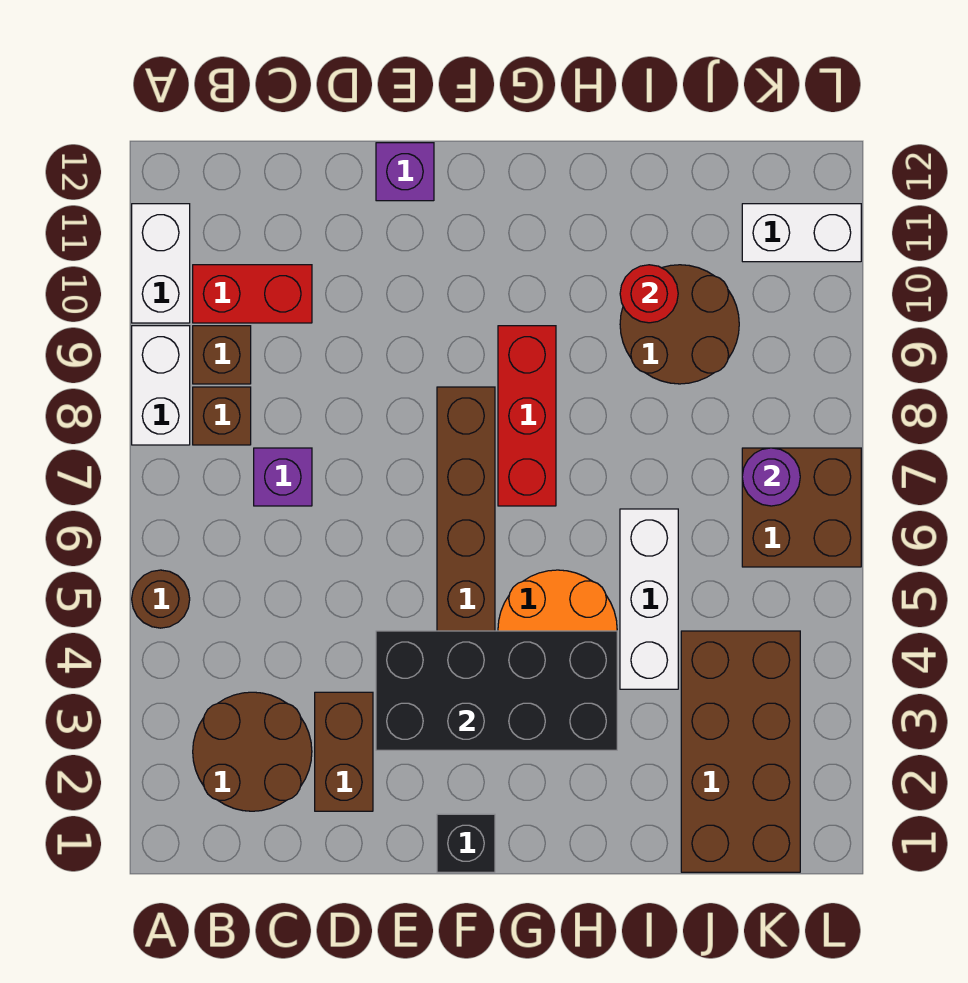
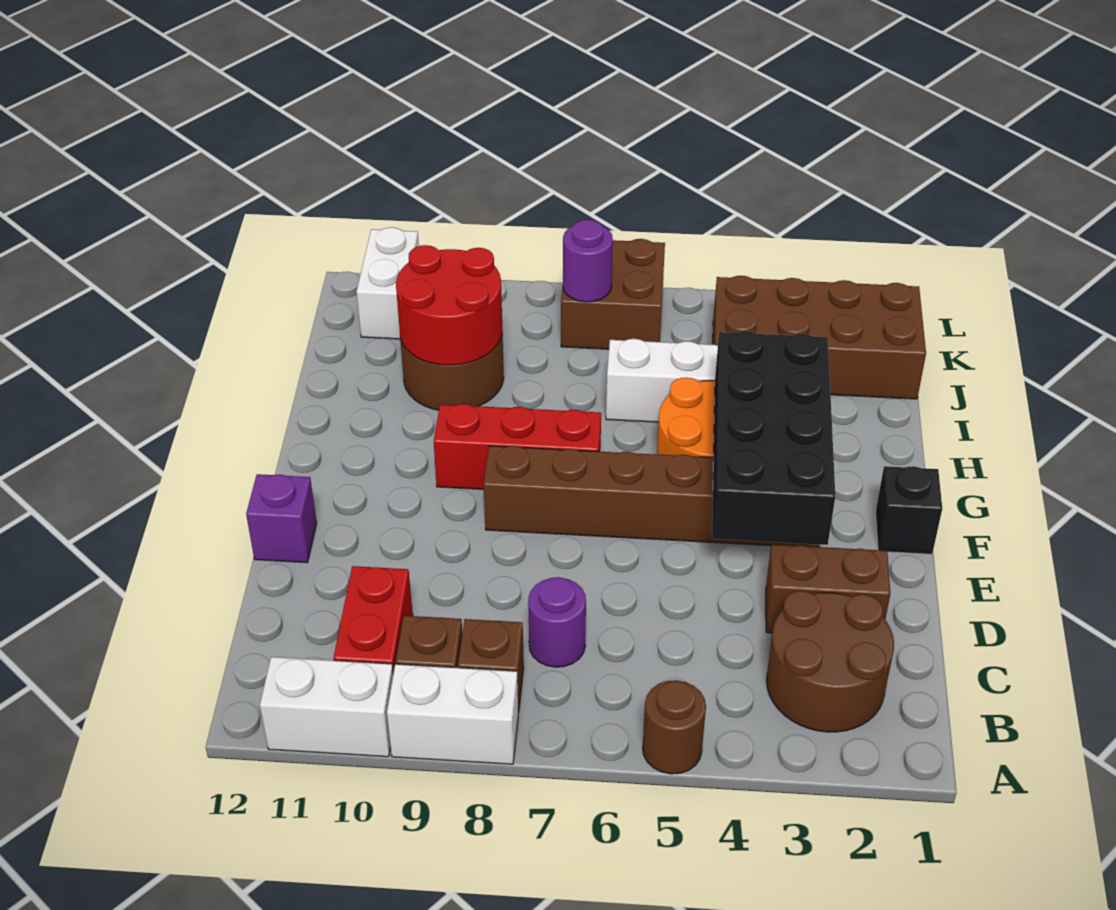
purple brick C7 level 1 -> purple round brick C7 level 1
red round brick I10 level 2 -> red round brick I9:J10 level 2

